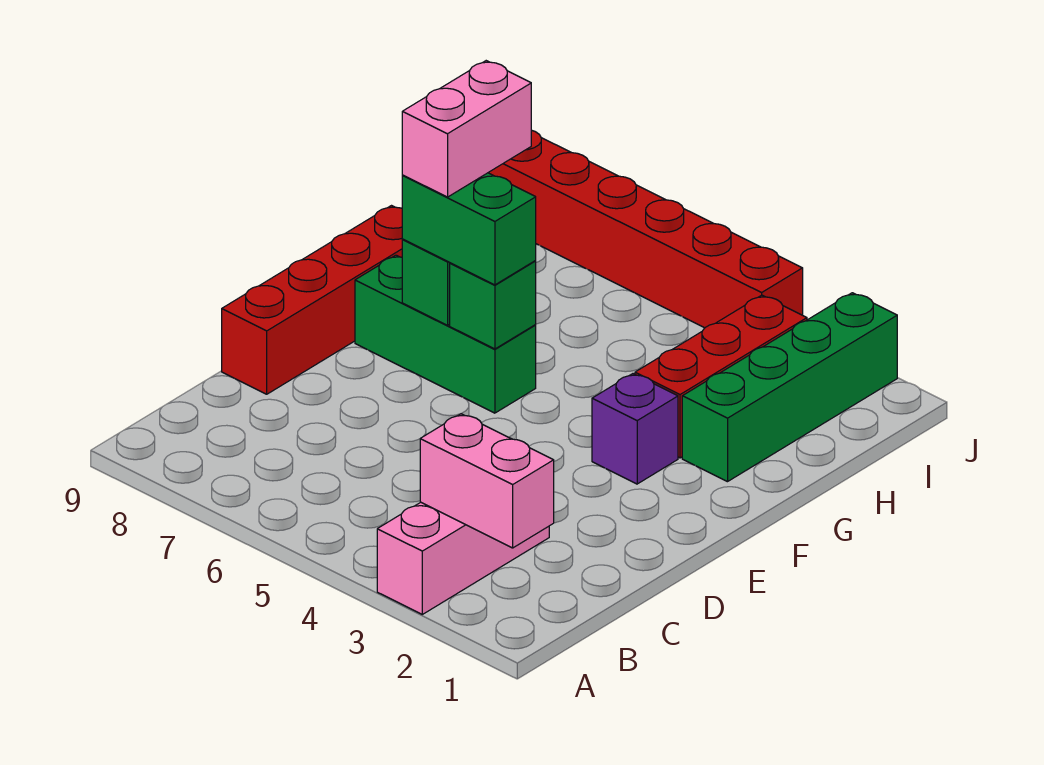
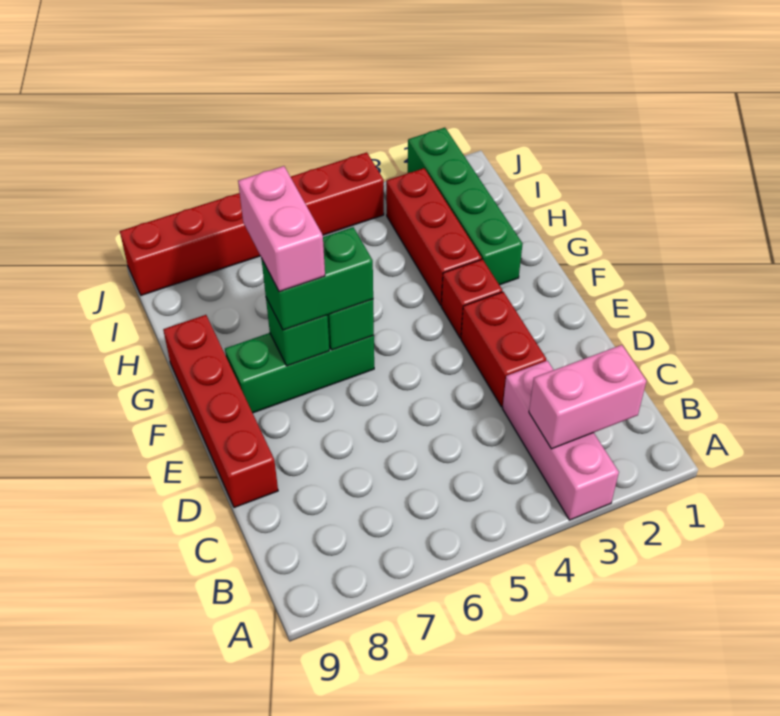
none -> red brick D3:E3 level 1
purple brick F3 level 1 -> red brick F3 level 1

